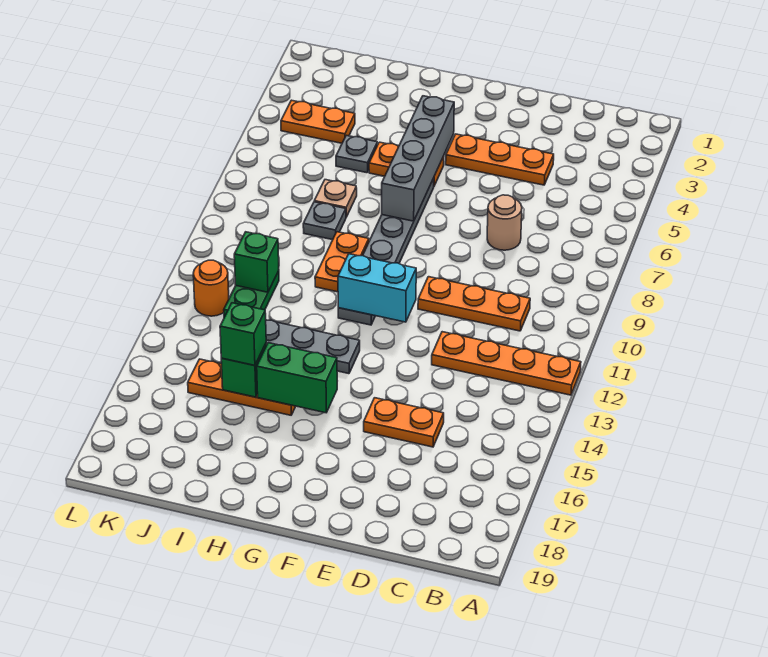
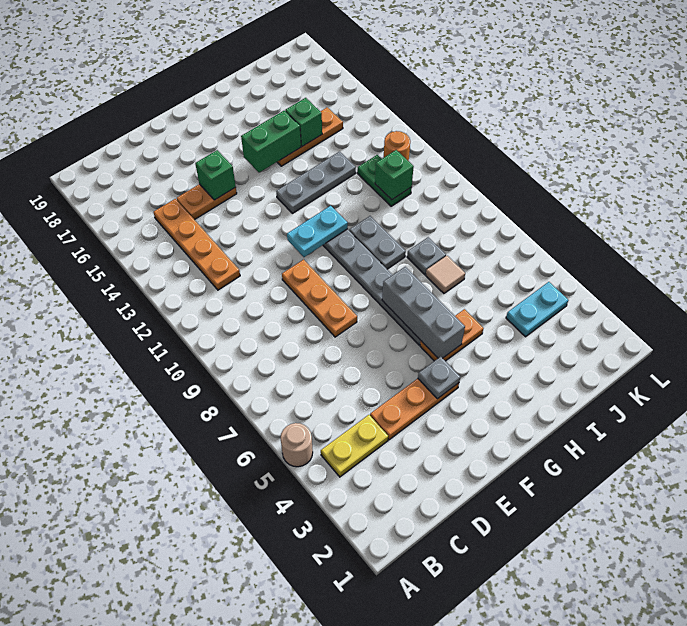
orange plate A12:D12 level 1 -> orange plate C12:C15 level 1
none -> yellow plate B4:C4 level 1
orange plate C10:E10 level 1 -> orange plate E8:E10 level 1
tan round brick D7 level 1 -> tan round brick A5 level 1
cyan brick F11:G11 level 2 -> cyan plate F11:G11 level 2
grey brick G4:G7 level 2 -> grey brick G5:G7 level 2
orange plate H9:H10 level 1 -> grey plate H9:H10 level 1
grey plate I5 level 1 -> grey plate F4 level 2
tan plate I7 level 1 -> tan tile I7 level 1
green brick I15 level 3 -> green brick E15 level 2
orange plate J4:K4 level 1 -> cyan plate J4:K4 level 1

